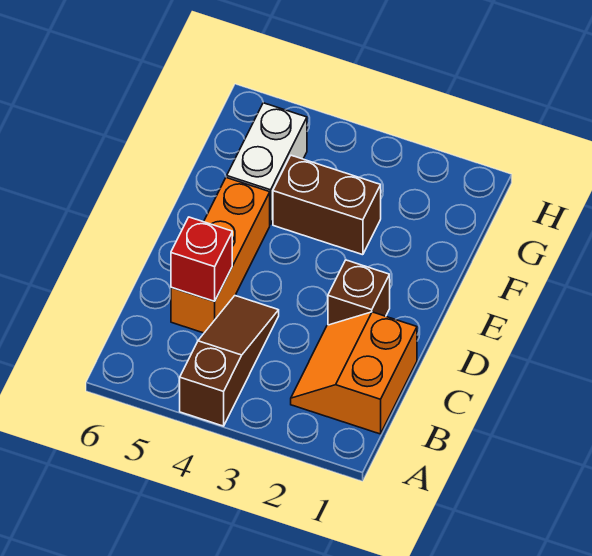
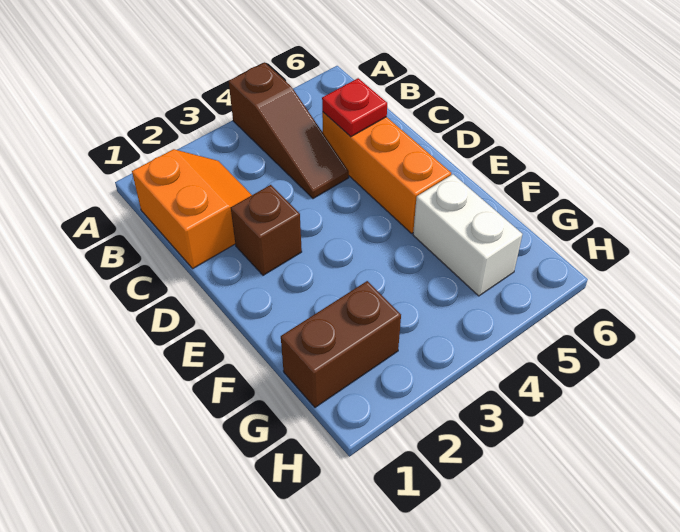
red brick C5 level 2 -> red plate C5 level 2
brown brick F3:F4 level 1 -> brown brick G1:G2 level 1

